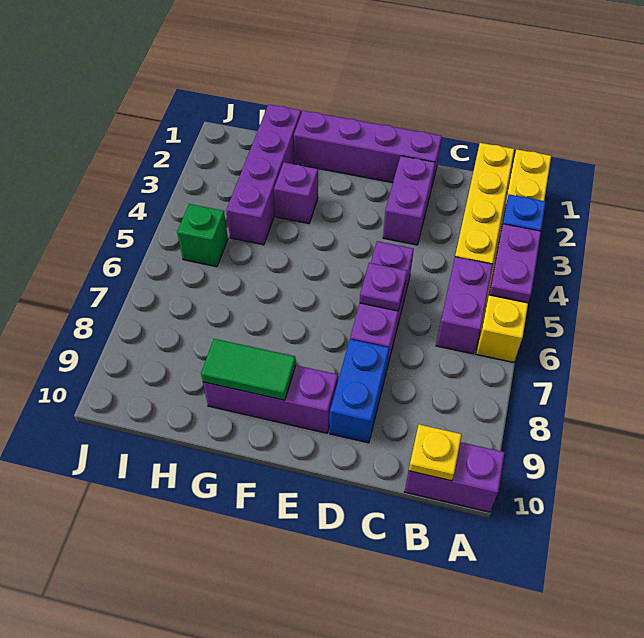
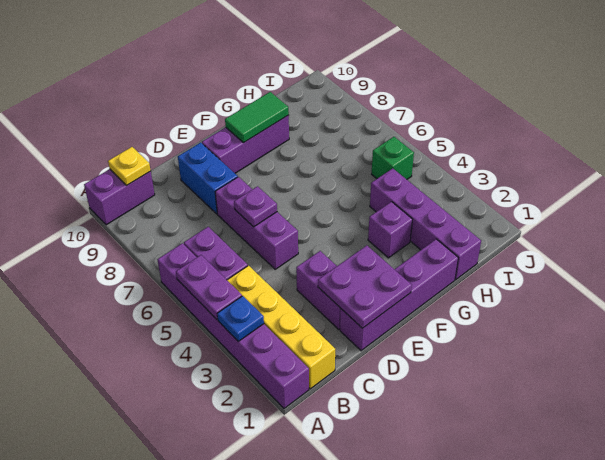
yellow brick A1:A6 level 1 -> purple brick A1:A6 level 1
none -> purple plate D1:E2 level 2

